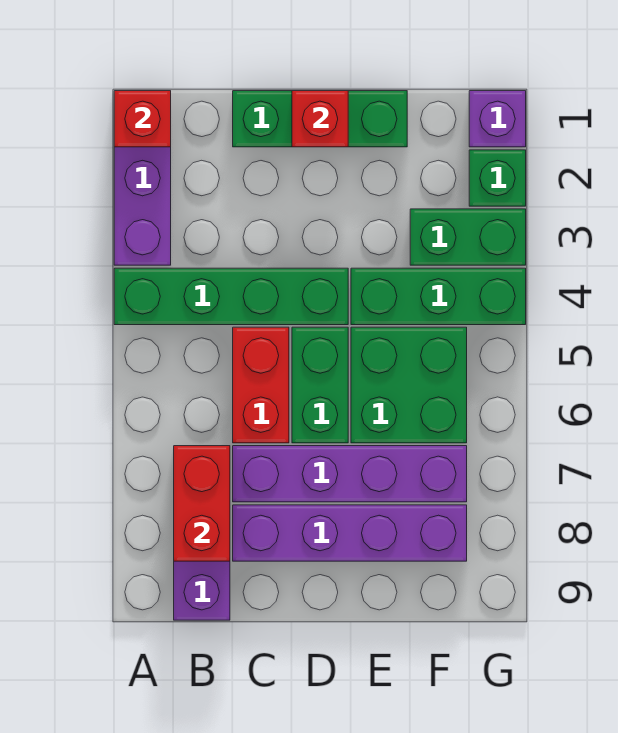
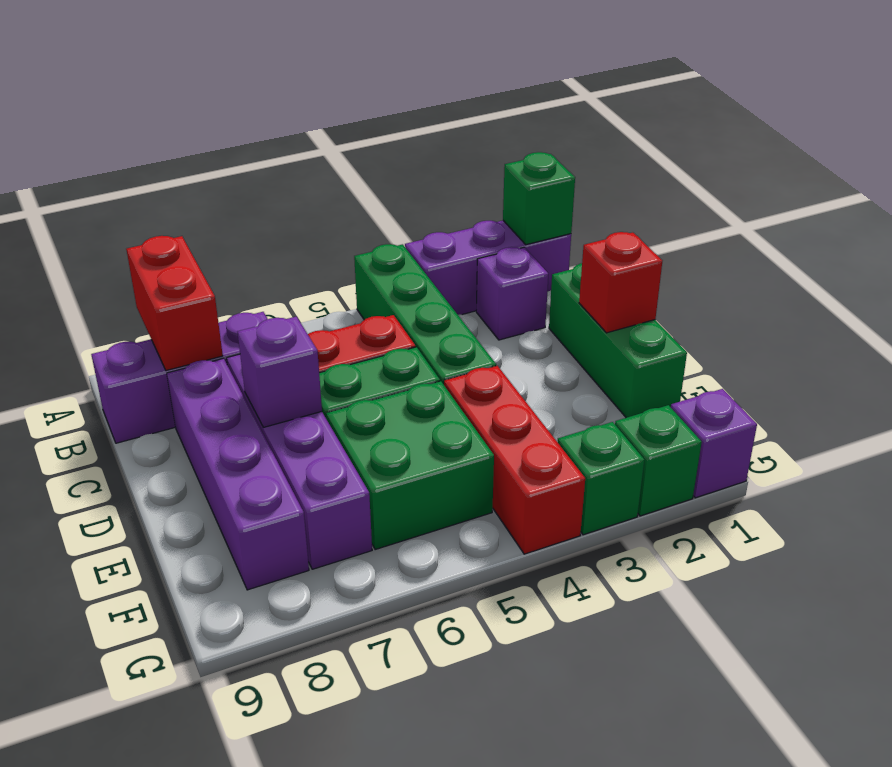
red brick A1 level 2 -> green brick A1 level 2
none -> purple brick B2 level 1
red brick B7:B8 level 2 -> red brick A8:B8 level 2
none -> purple brick D7 level 2
green brick E4:G4 level 1 -> red brick E4:G4 level 1
green brick F3:G3 level 1 -> green brick G3 level 1

